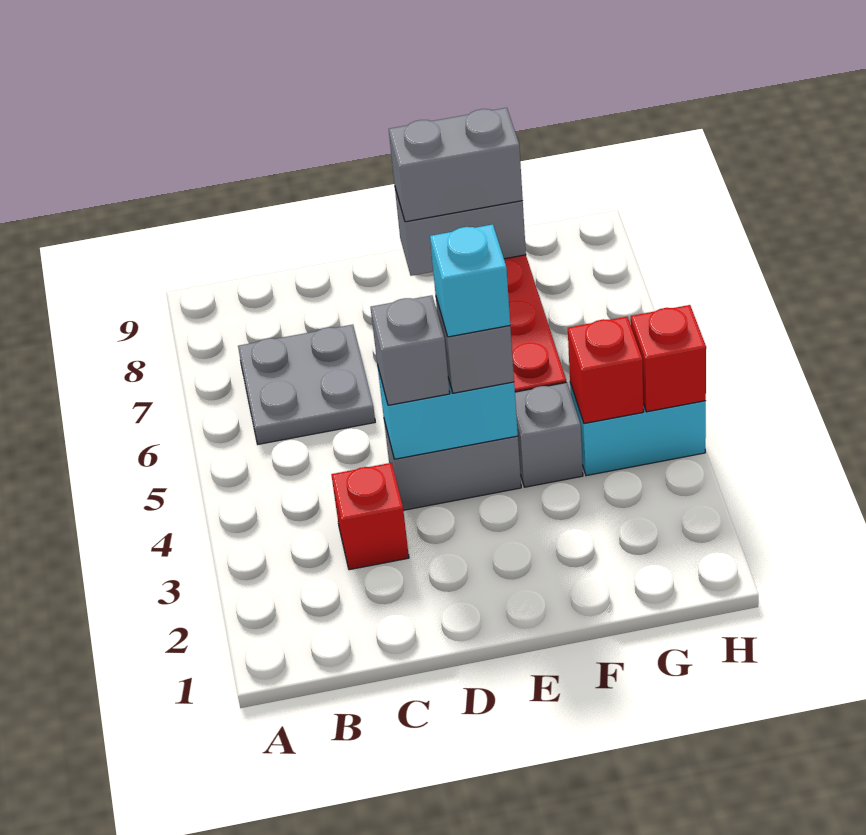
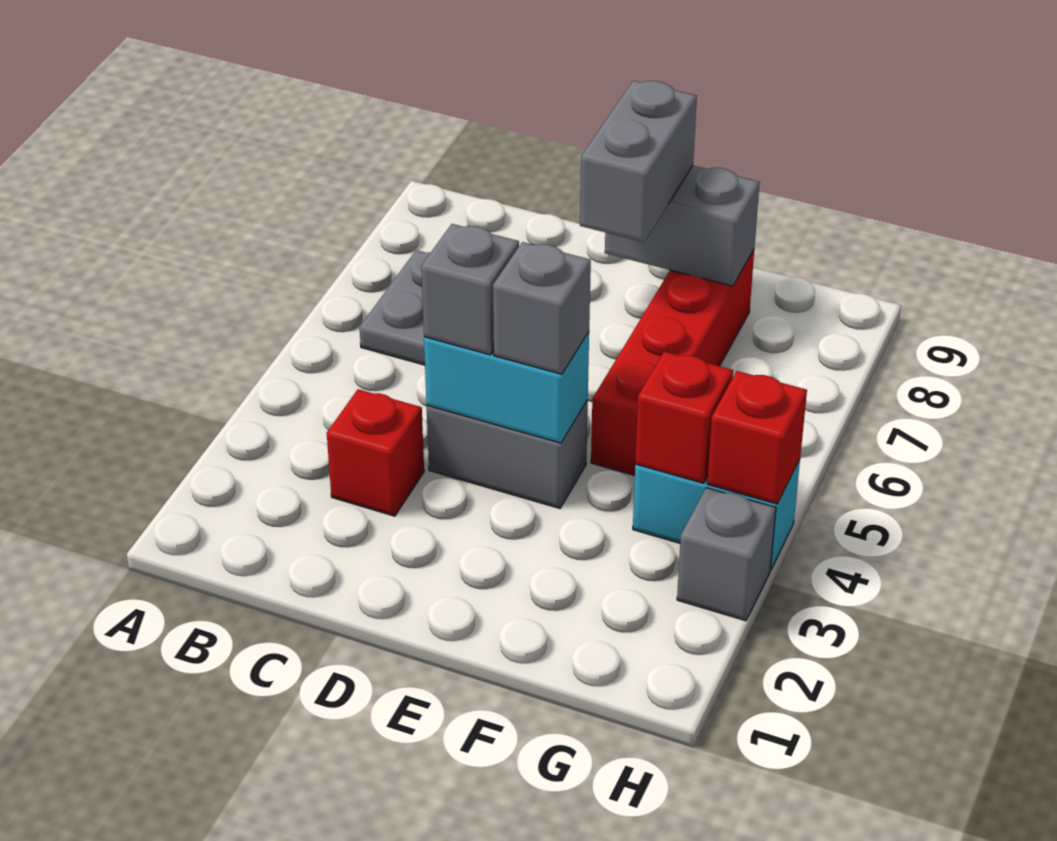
cyan brick E4 level 4 -> none
grey brick E8:F8 level 3 -> grey brick E7:E8 level 3
grey brick F4 level 1 -> grey brick H3 level 1

